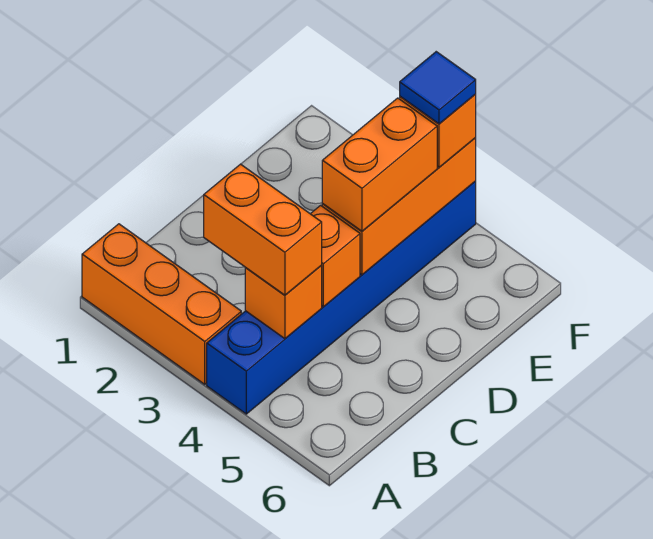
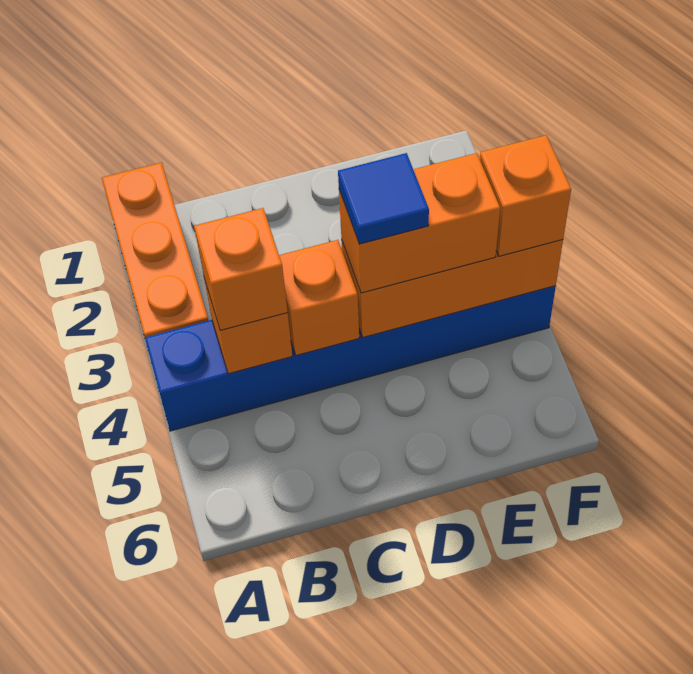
orange brick B3:B4 level 3 -> orange brick B4 level 3
blue tile F4 level 4 -> blue tile D4 level 4

